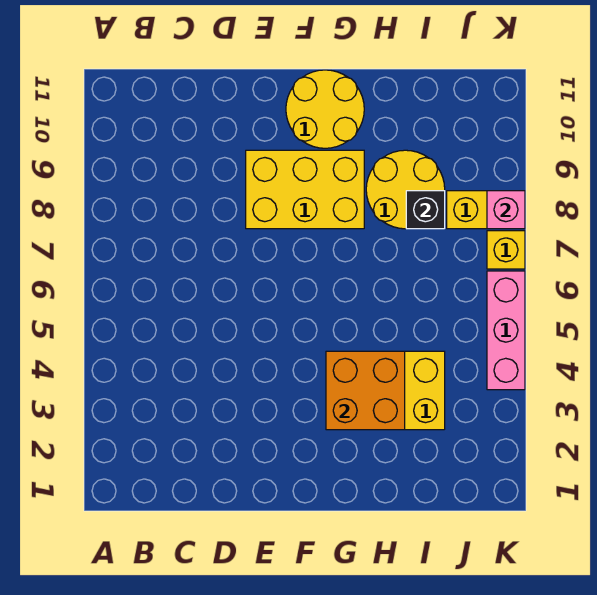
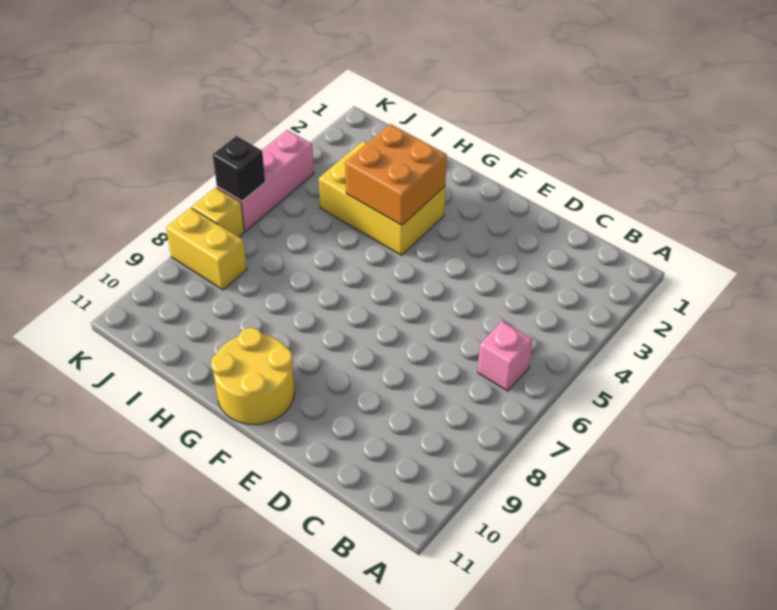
yellow brick E8:G9 level 1 -> none
yellow round brick H8:I9 level 1 -> none
black brick I8 level 2 -> black brick K6 level 2
pink brick K8 level 2 -> pink brick B6 level 1

